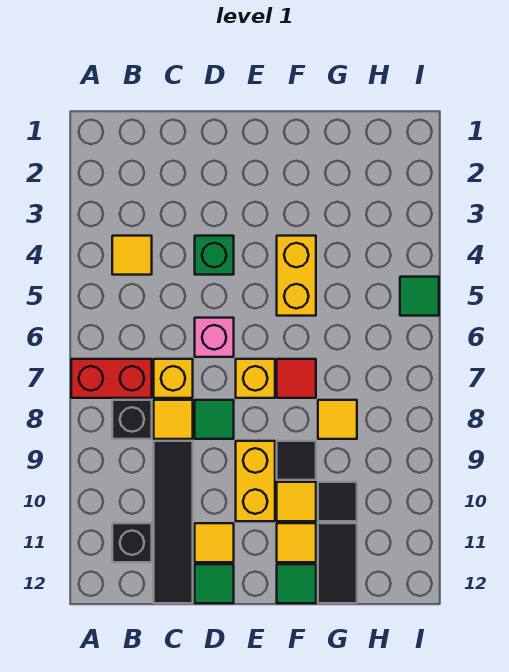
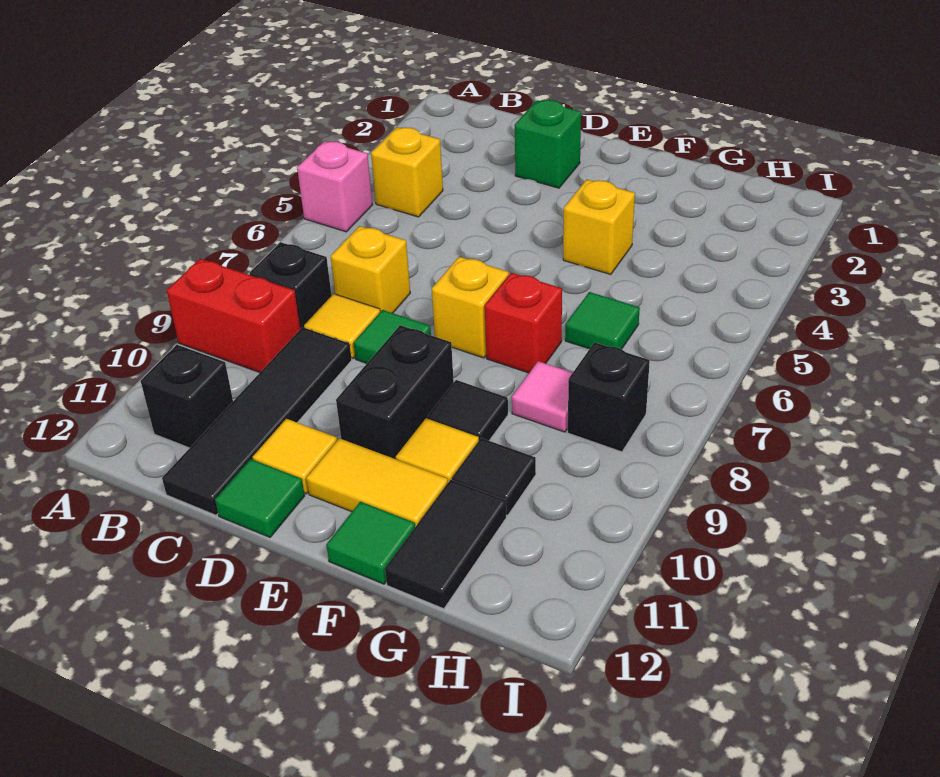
red brick A7:B7 level 1 -> red brick A9:B9 level 1
yellow tile B4 level 1 -> yellow brick B4 level 1
green brick D4 level 1 -> green brick D2 level 1
pink brick D6 level 1 -> pink brick A5 level 1
yellow brick E9:E10 level 1 -> black brick E9:E10 level 1
yellow brick F4:F5 level 1 -> yellow brick F4 level 1
red tile F7 level 1 -> red brick F7 level 1
yellow tile F11 level 1 -> yellow tile E11:F11 level 1
yellow tile G8 level 1 -> pink tile G8 level 1
none -> black brick H8 level 1
green tile I5 level 1 -> green tile G6 level 1

